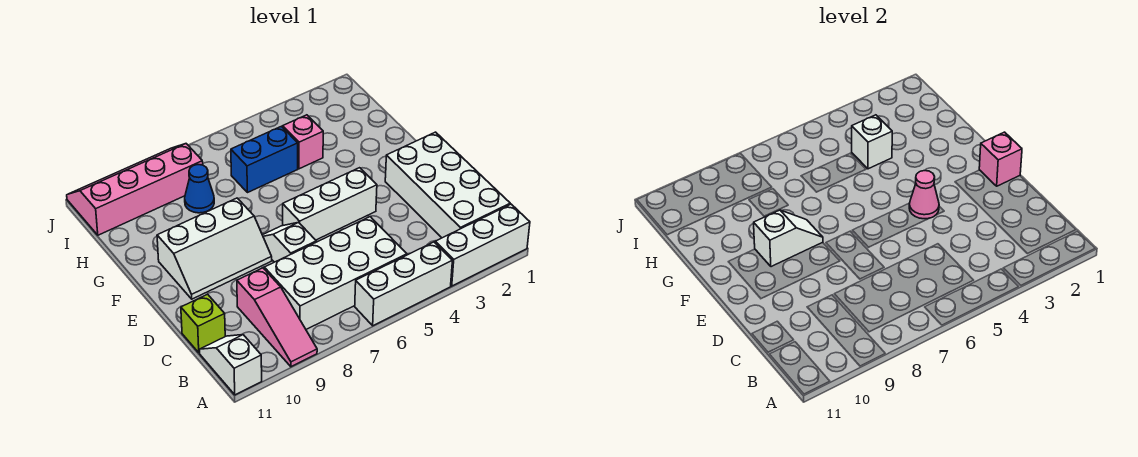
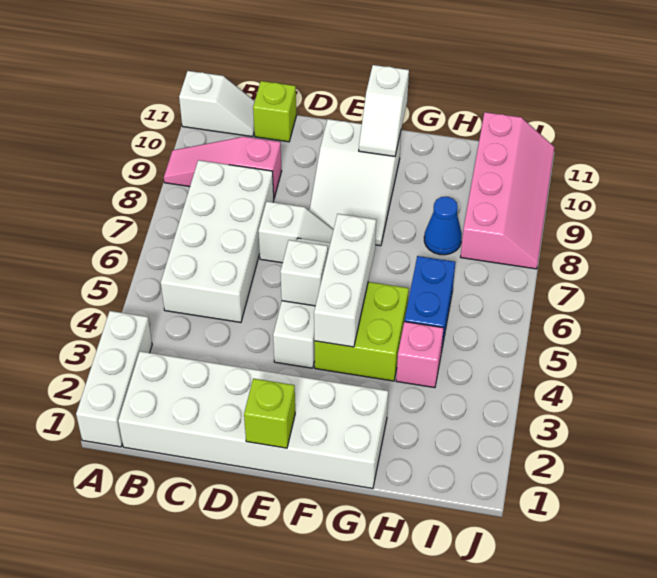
white brick A4:A6 level 1 -> white brick F4:F6 level 2
white brick B1:E2 level 1 -> white brick B1:G2 level 1
pink brick E1 level 2 -> lime brick E1 level 2
pink cone E4 level 2 -> none
white slope E8:F10 level 1 top F -> white slope E8:F10 level 1 top 10
none -> lime brick F4:G5 level 1
white slope F8:F9 level 2 top 9 -> white slope F10:F11 level 2 top 11
white brick H4 level 2 -> white brick E5 level 2

